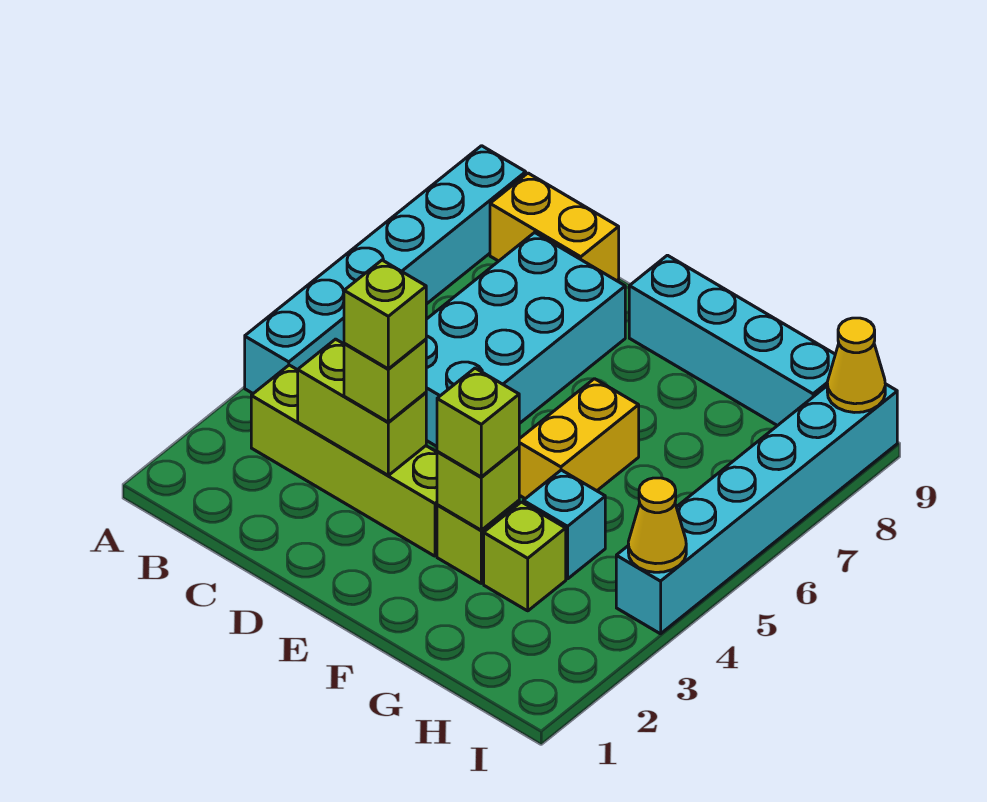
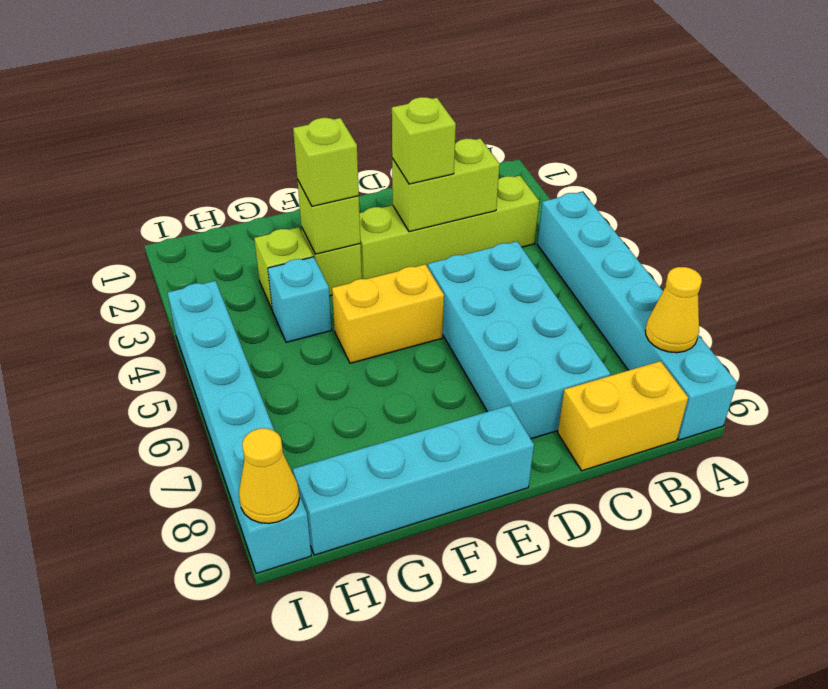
lime brick D3 level 4 -> none
yellow brick F5:F6 level 1 -> yellow brick E5:F5 level 1
yellow cone I4 level 2 -> yellow cone A8 level 2

